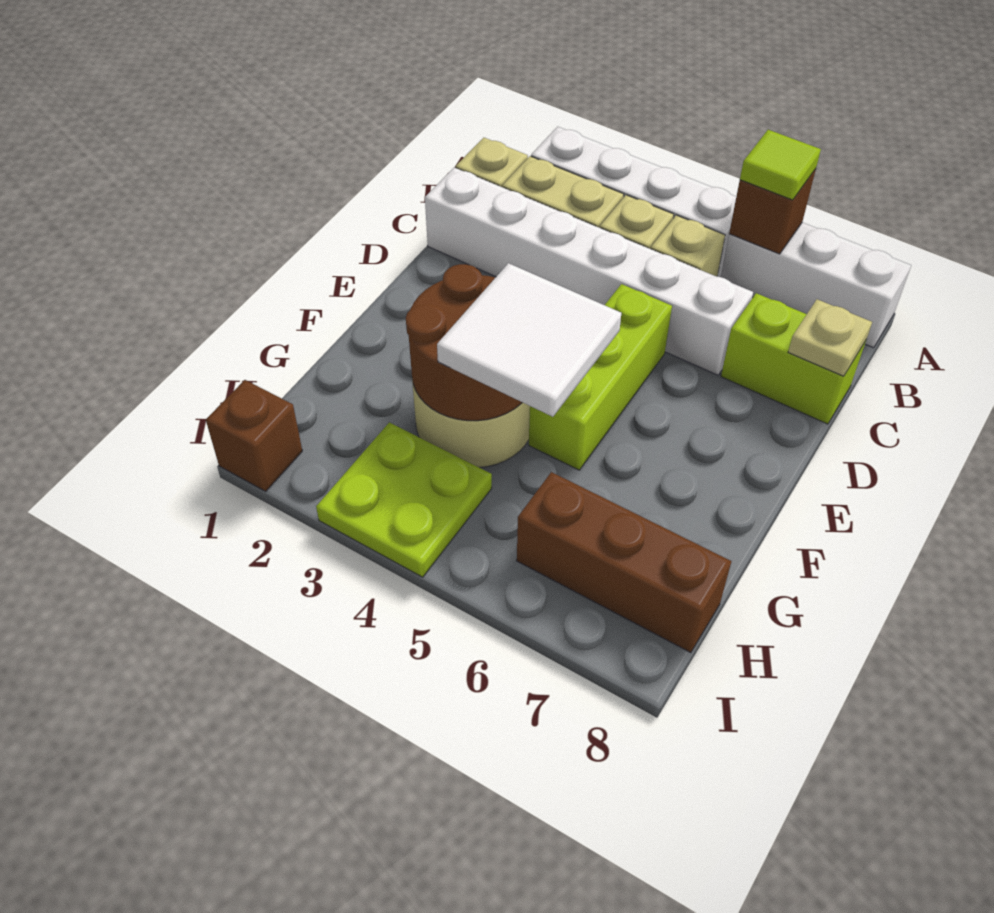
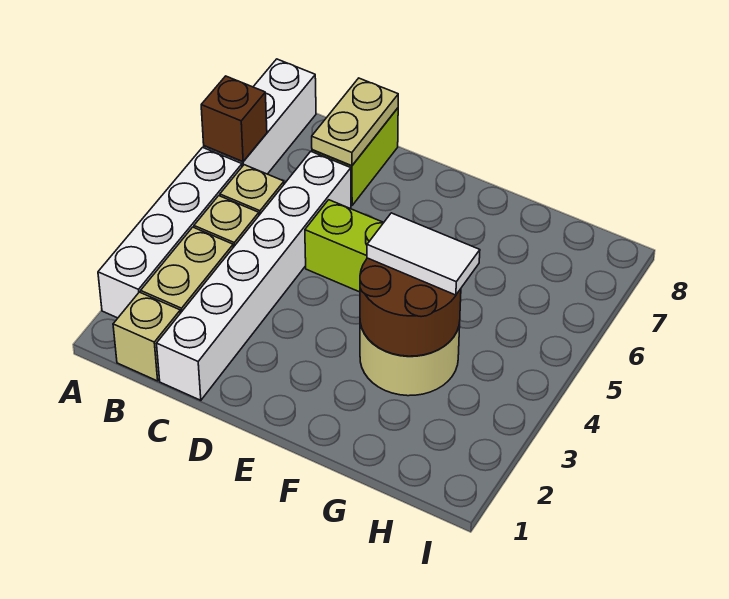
lime tile A6 level 3 -> none
tan plate C8 level 2 -> tan plate C7:C8 level 2
white tile F4:G5 level 3 -> white tile F4:G4 level 3
lime plate H3:I4 level 1 -> none
brown brick H6:H8 level 1 -> none
brown brick I1 level 1 -> none

